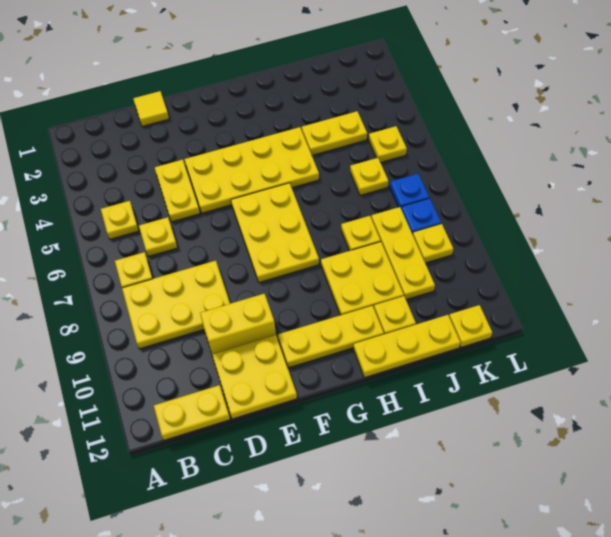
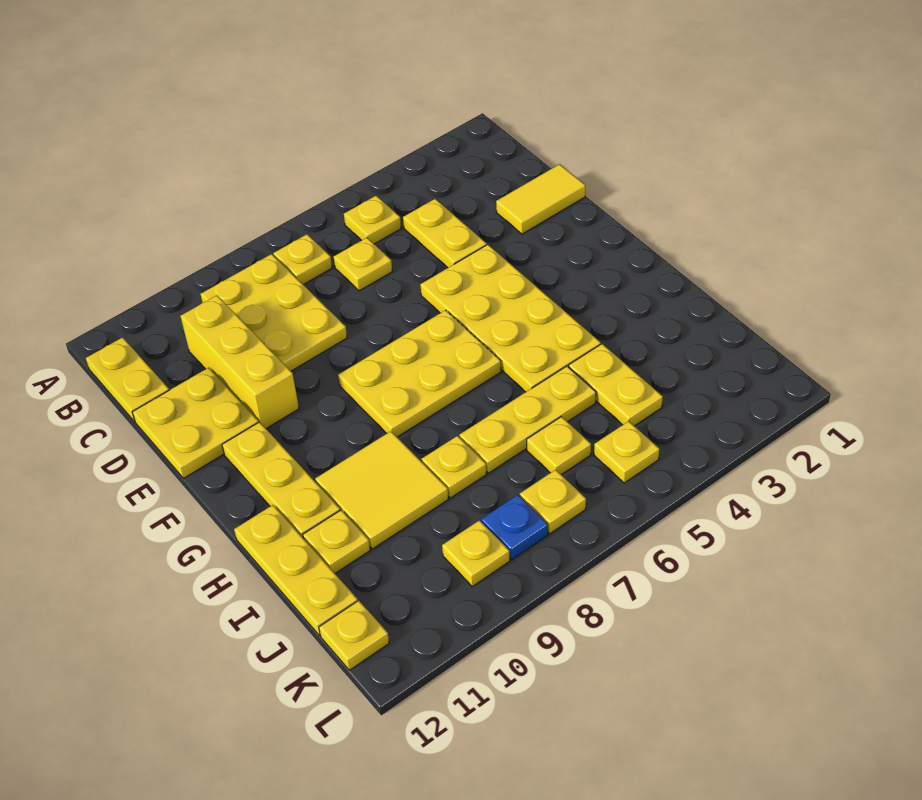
yellow tile D1 level 1 -> yellow tile D1:D2 level 1
yellow plate D4:D5 level 1 -> yellow plate C4:D4 level 1
yellow brick D10:E10 level 1 -> yellow brick C10:E10 level 1
yellow plate H9:I10 level 1 -> yellow tile H9:I10 level 1
yellow plate J8:J10 level 1 -> yellow plate I5:I7 level 1
blue plate K7 level 1 -> yellow plate K7 level 1

